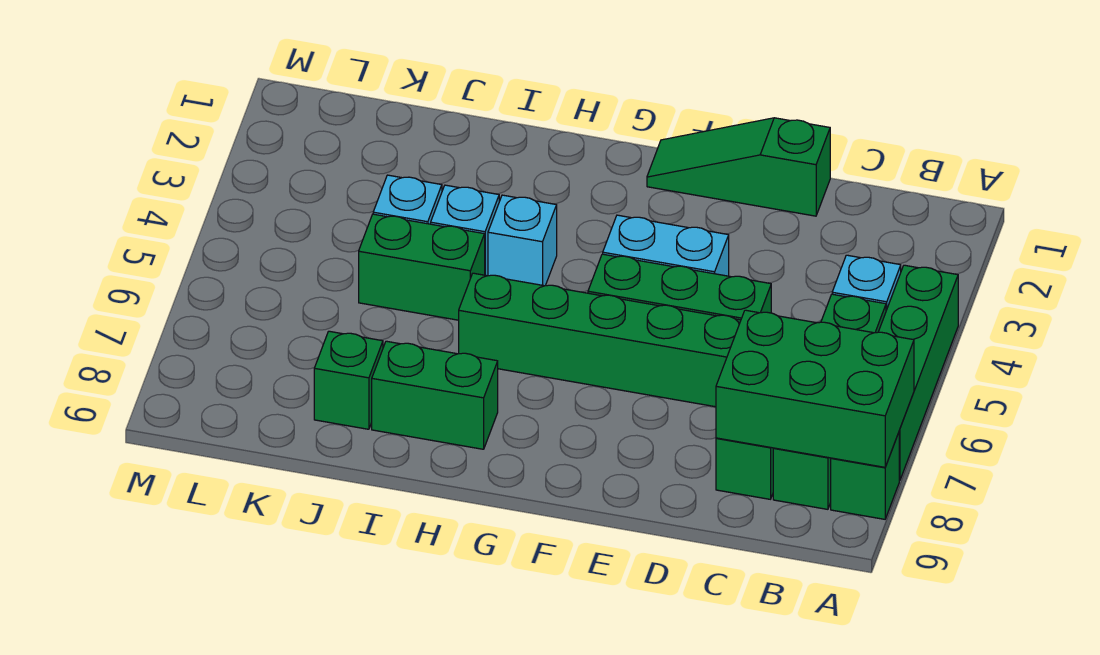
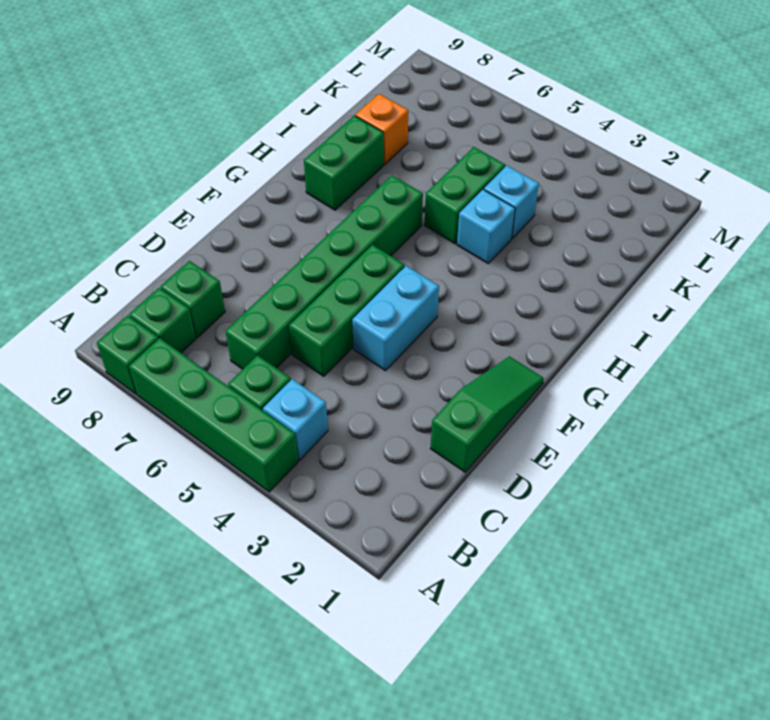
green brick A7:C8 level 2 -> none
cyan brick H4 level 1 -> none
green brick J8 level 1 -> orange brick J8 level 1

